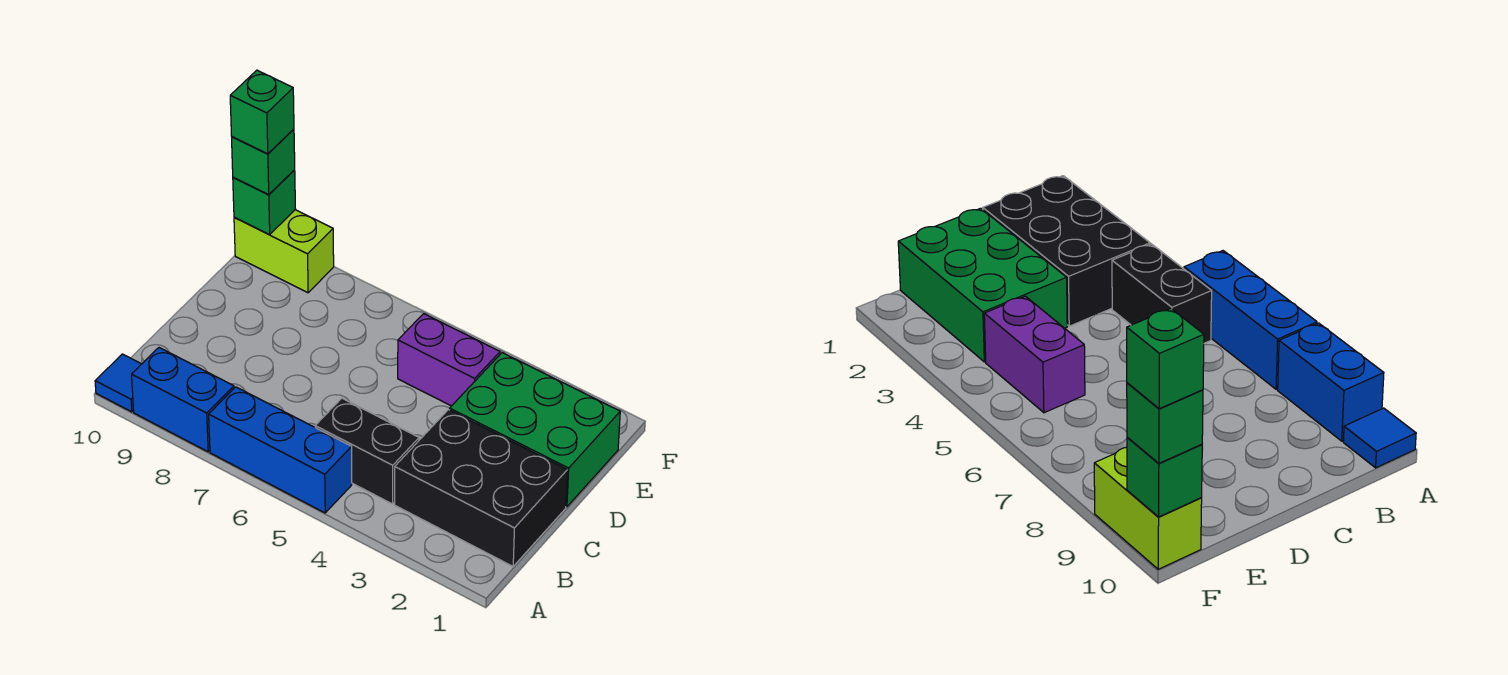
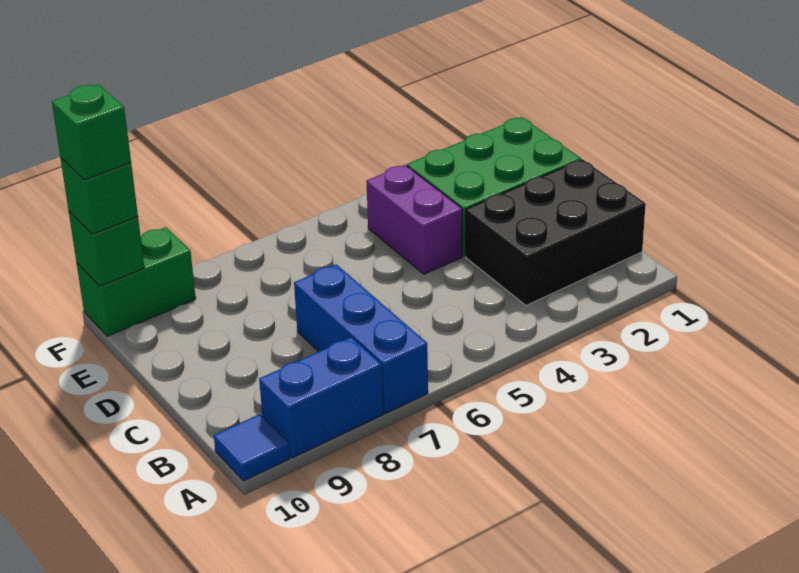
blue brick A5:A7 level 1 -> blue brick A7:C7 level 1
black brick B4:B5 level 1 -> none
purple brick E4:E5 level 1 -> purple brick D4:E4 level 1
lime brick F9:F10 level 1 -> green brick F9:F10 level 1

